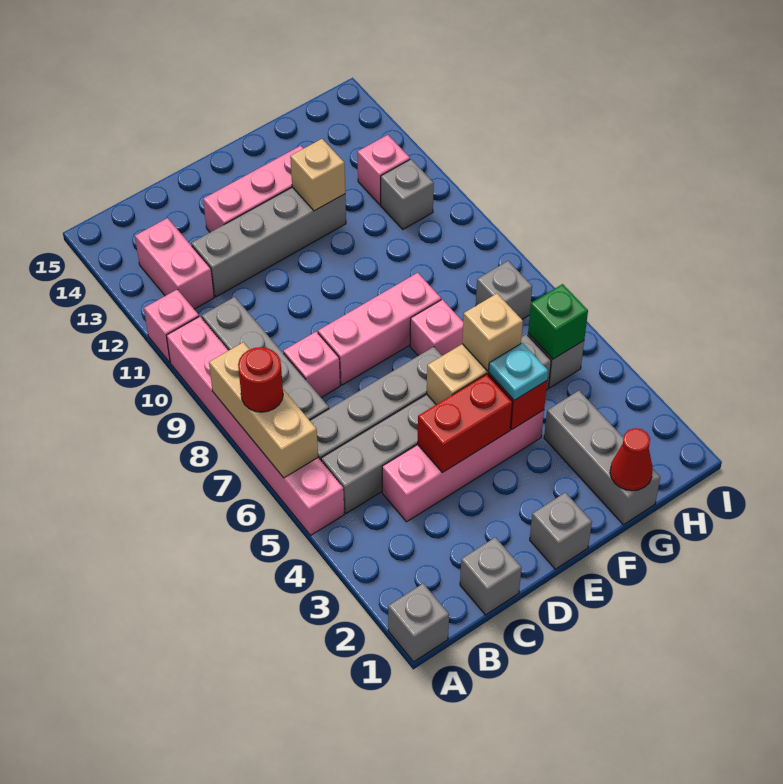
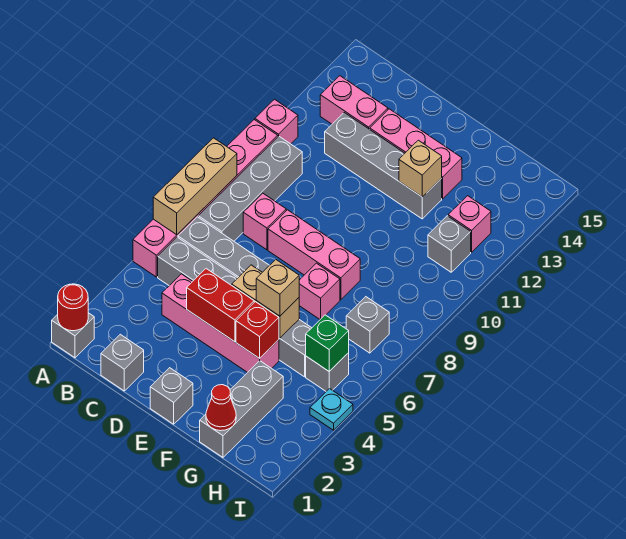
red round brick A7 level 3 -> red round brick A1 level 2
pink brick B12:B13 level 1 -> pink brick B13:C13 level 1
cyan plate F4 level 3 -> cyan plate I4 level 1

